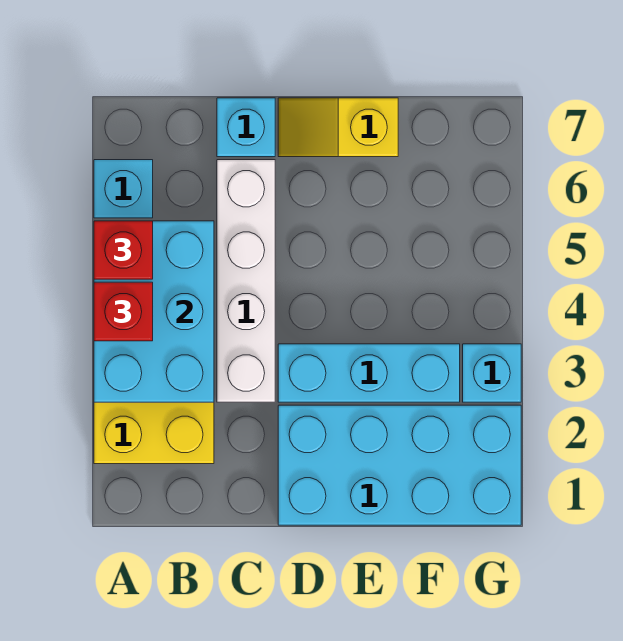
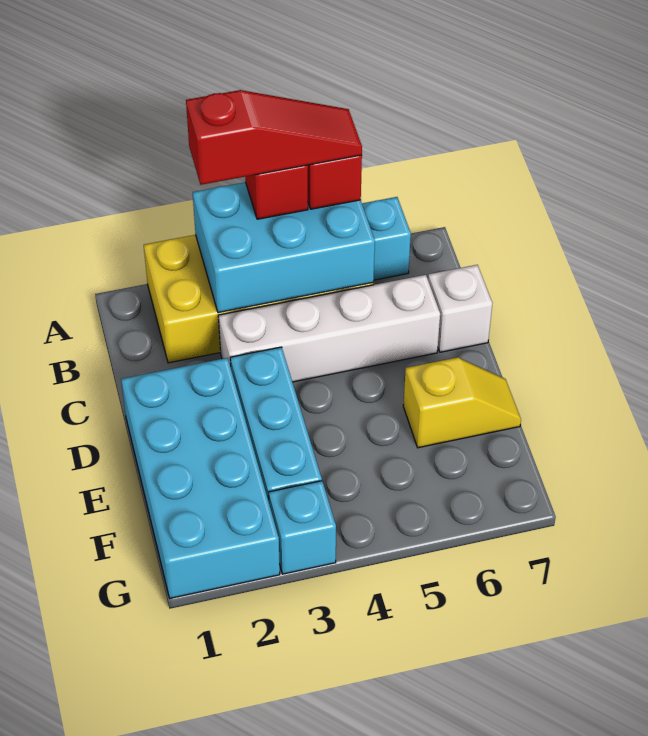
none -> red slope A3:A5 level 4 top 3
cyan brick C7 level 1 -> white brick C7 level 1
yellow slope D7:E7 level 1 top E -> yellow slope E6:E7 level 1 top 6

